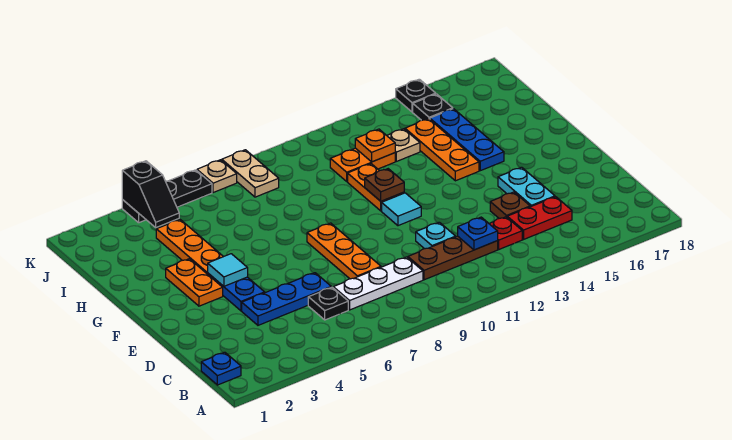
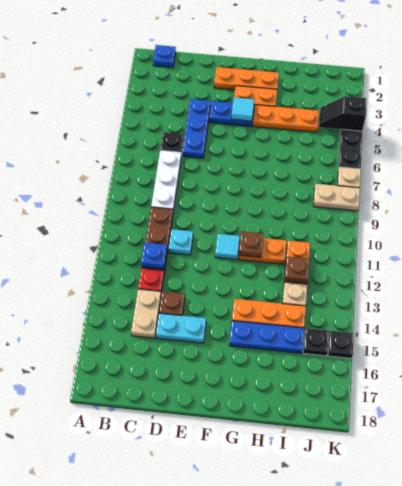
red plate C14:C15 level 1 -> tan plate C14:C15 level 1
orange plate D8:F8 level 1 -> orange plate E2:G2 level 1
orange plate I12 level 2 -> brown plate I12 level 2

